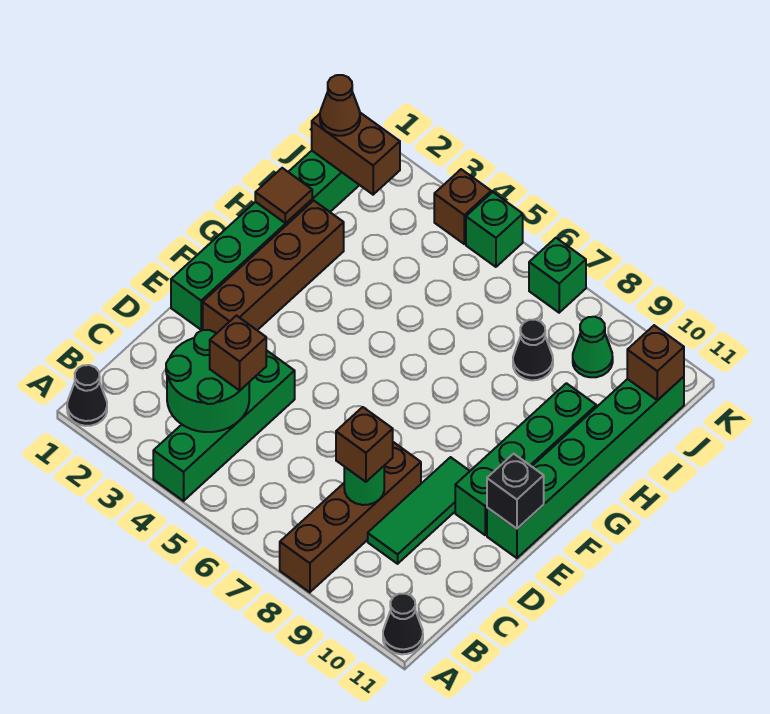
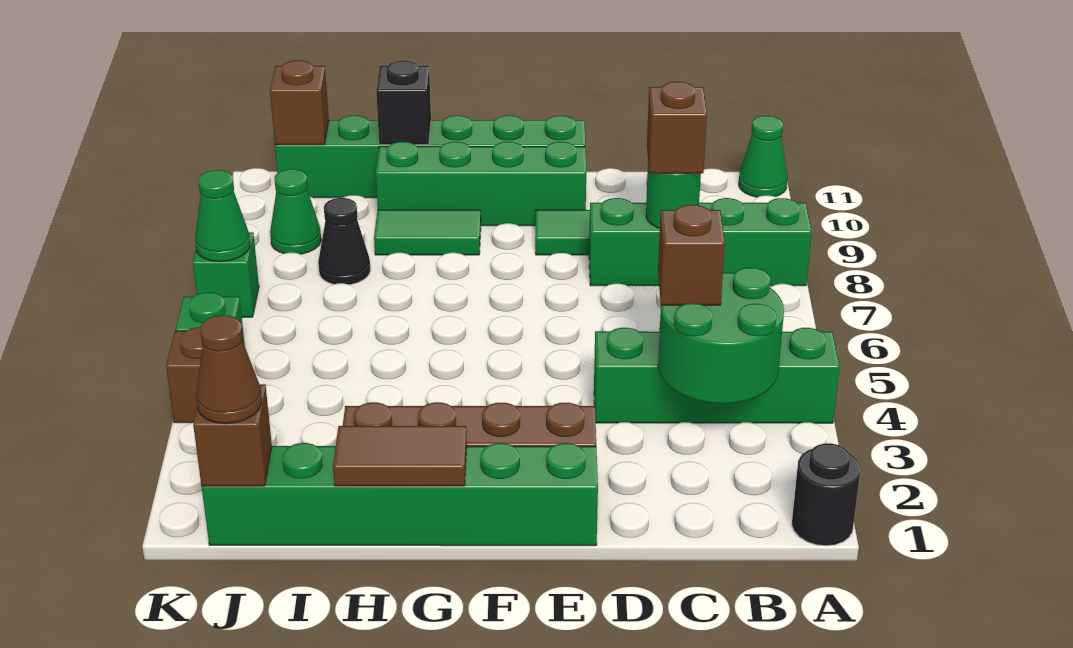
black cone A1 level 1 -> black round brick A1 level 1
brown brick A8:D8 level 1 -> green brick A8:D8 level 1
black cone A11 level 1 -> green cone A11 level 1
black brick E11 level 2 -> black brick H11 level 2
none -> green tile G9:H9 level 1
brown tile H1 level 2 -> brown tile G1:H1 level 2
brown brick J1:J2 level 2 -> brown brick J1 level 2
none -> green cone K7 level 2

